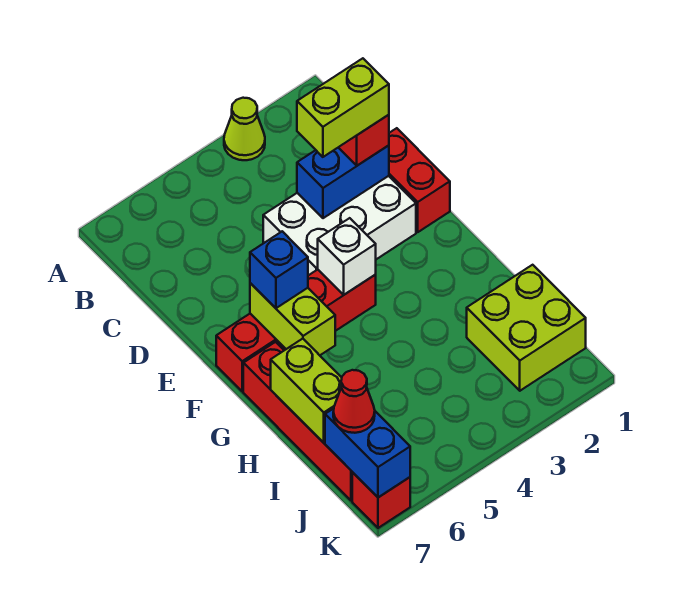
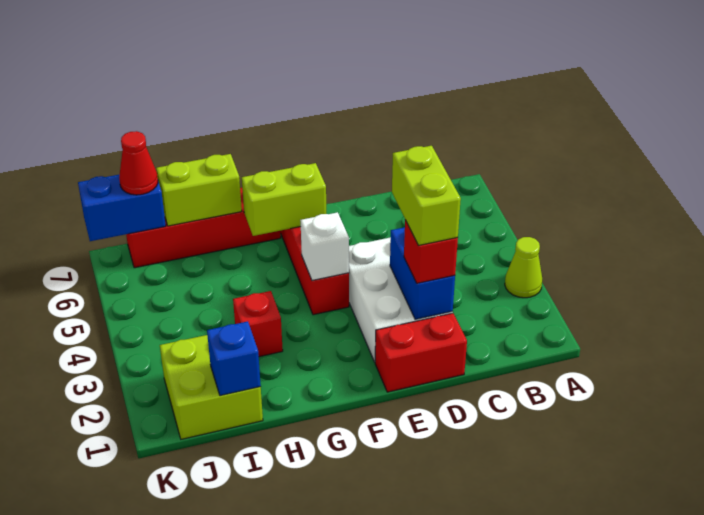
blue brick F6 level 3 -> blue brick I1 level 2
red brick K7 level 1 -> red brick H3 level 1

